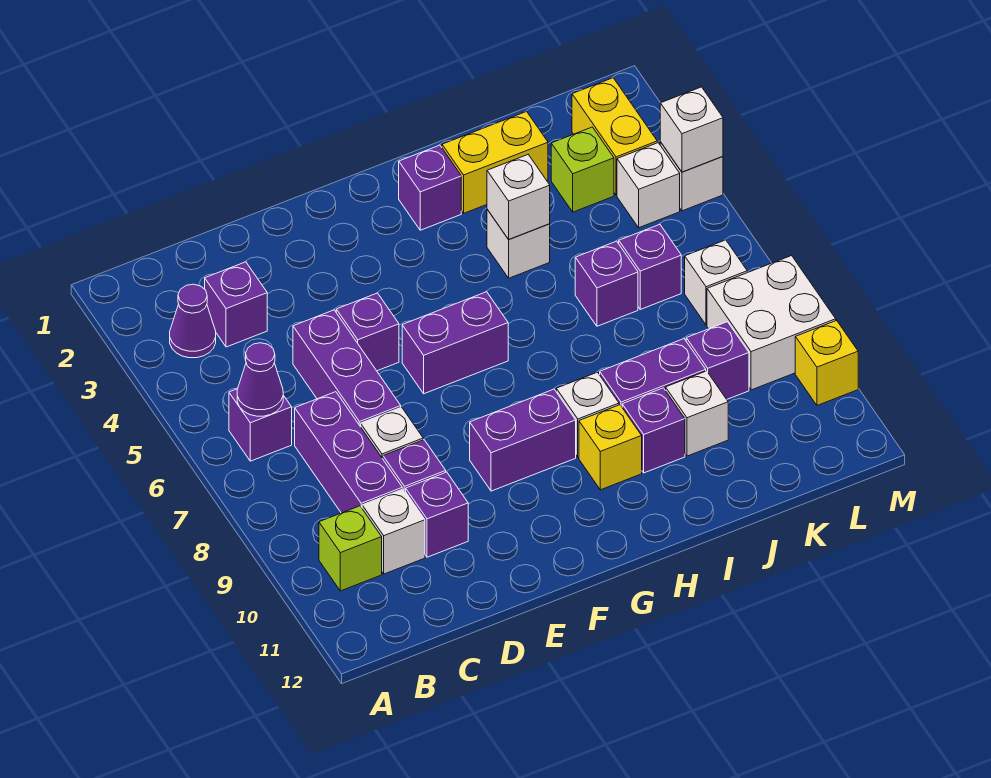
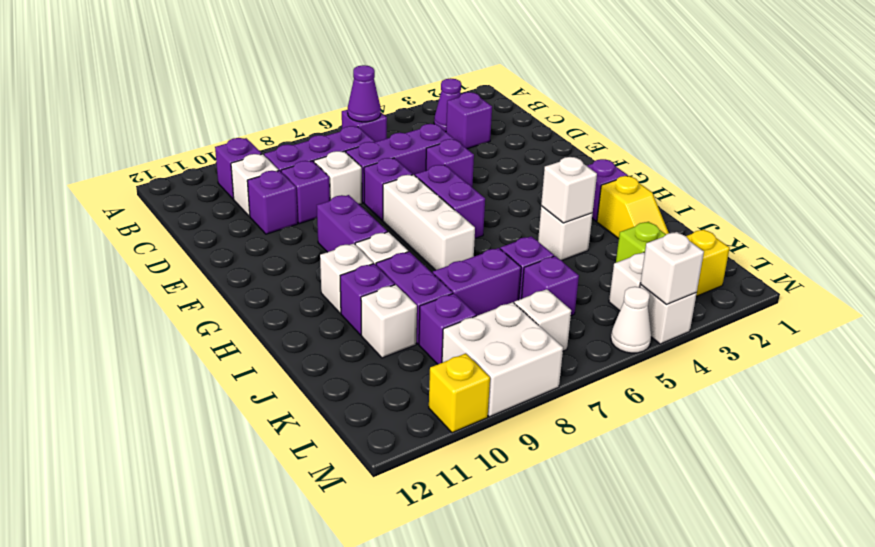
lime brick B10 level 1 -> purple brick B10 level 1
none -> purple brick E7 level 1
none -> white brick F7:H7 level 1
yellow brick H10 level 1 -> white brick H10 level 1
yellow brick I2:J2 level 1 -> yellow slope I2:J2 level 1 top I
none -> purple brick J7:J8 level 1
none -> white cone M5 level 1

